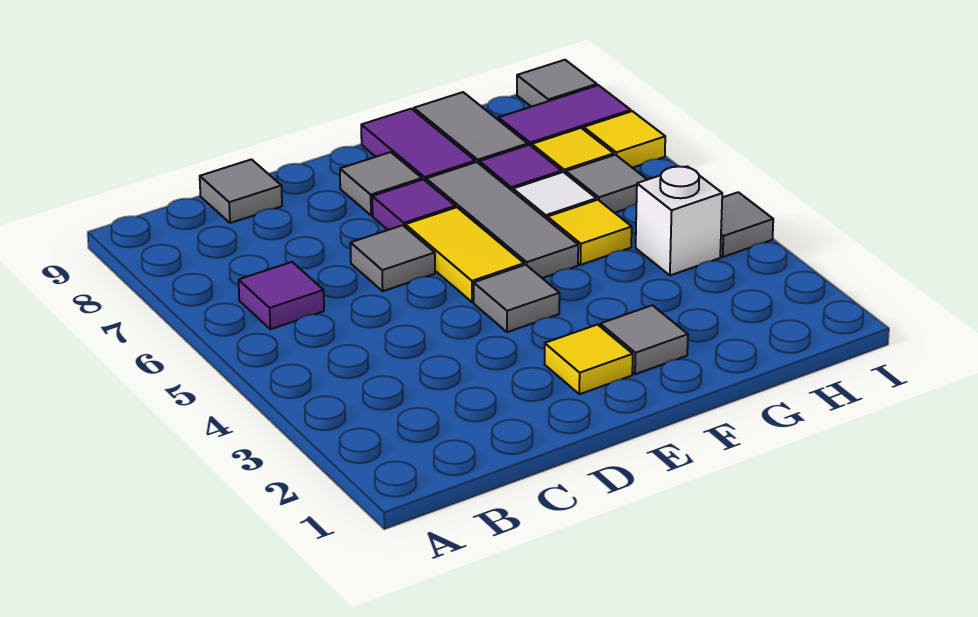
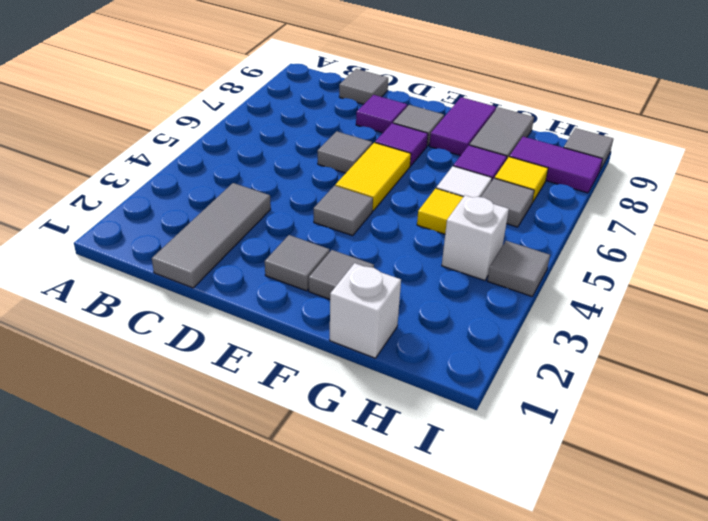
purple tile B6 level 1 -> purple tile D8 level 1
yellow tile E2 level 1 -> grey tile E2 level 1
grey tile F5:F7 level 1 -> grey tile C1:C3 level 1
none -> white brick G1 level 1
yellow tile I7 level 1 -> none

